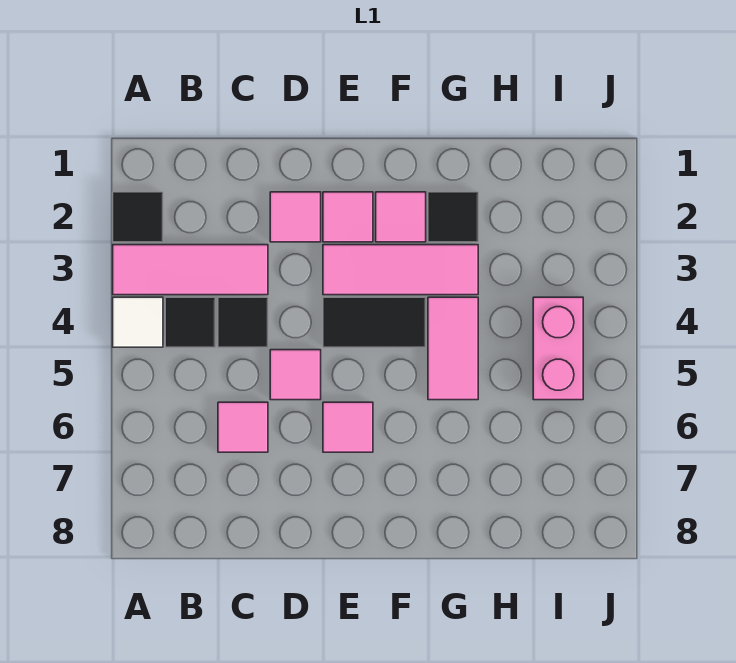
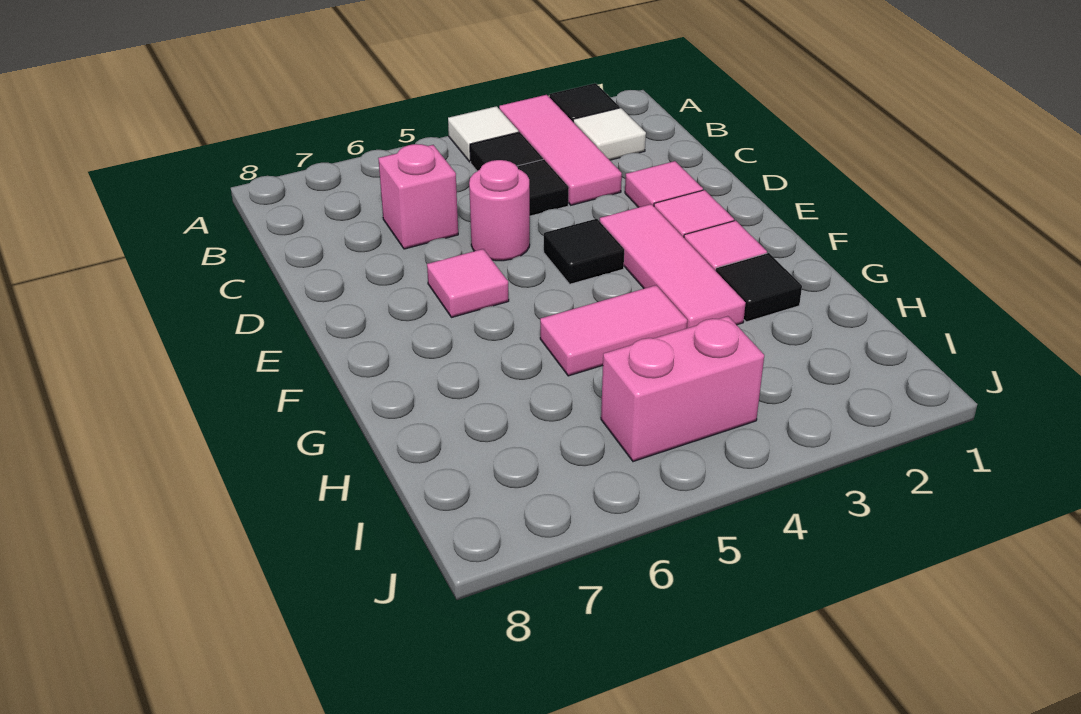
none -> white tile B2 level 1
pink tile C6 level 1 -> pink brick C6 level 1
pink tile D5 level 1 -> pink round brick D5 level 1
black tile E4:F4 level 1 -> black tile E4 level 1

